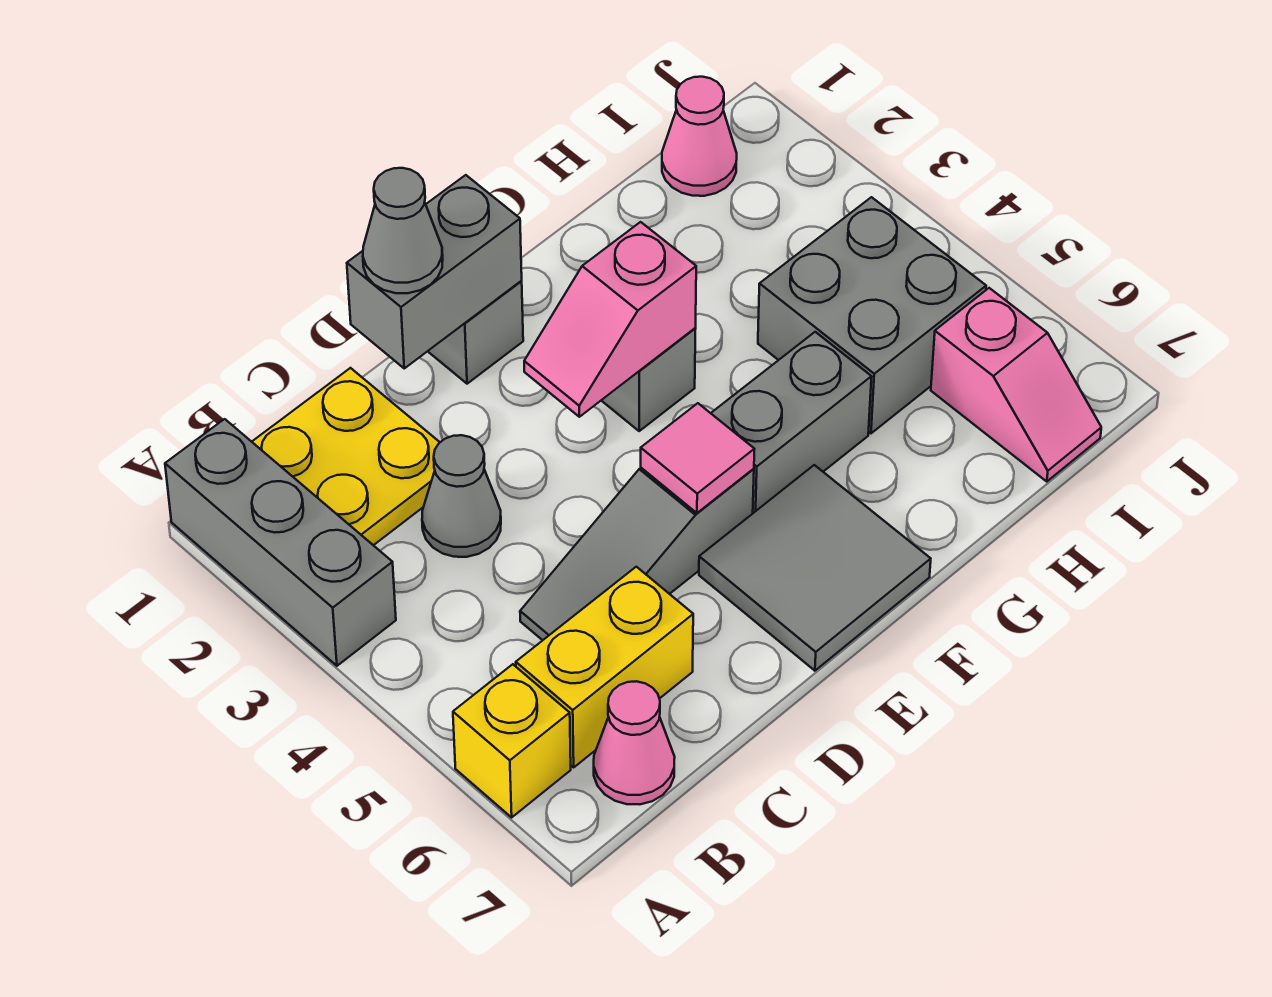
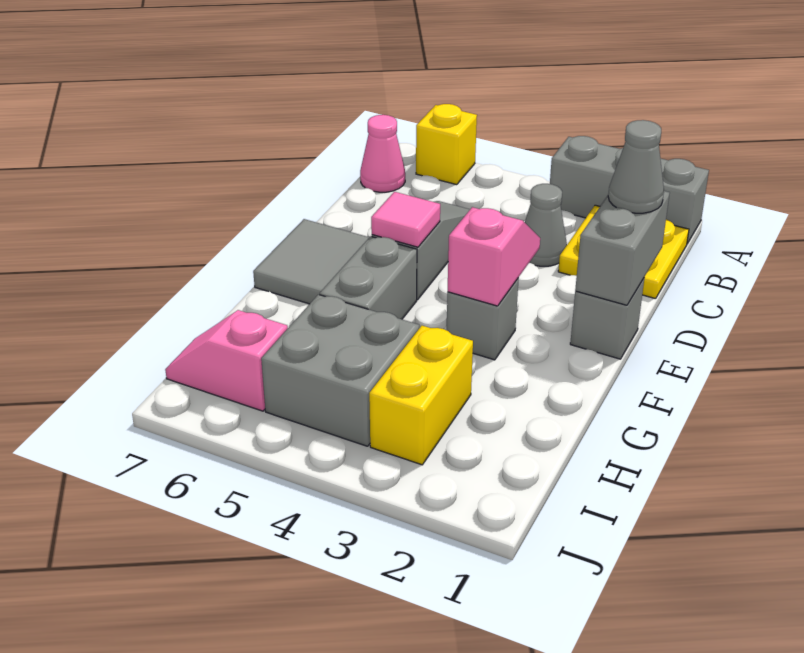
yellow brick B6:C6 level 1 -> yellow brick H3:I3 level 1
pink cone I1 level 1 -> none

